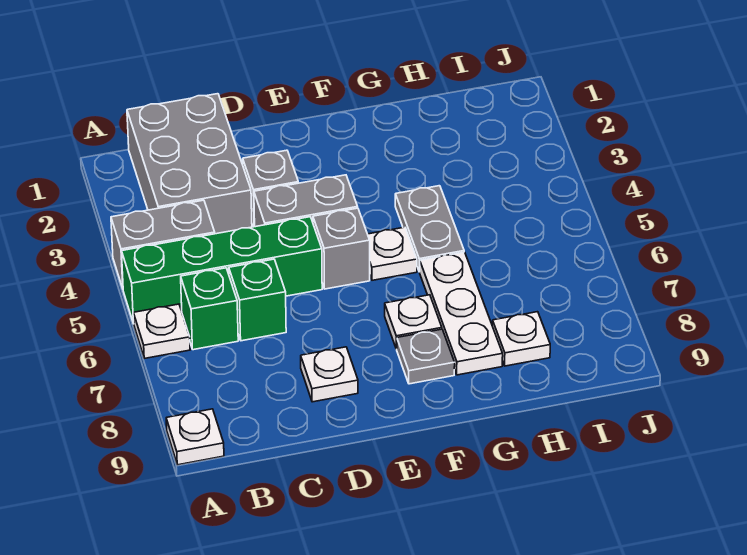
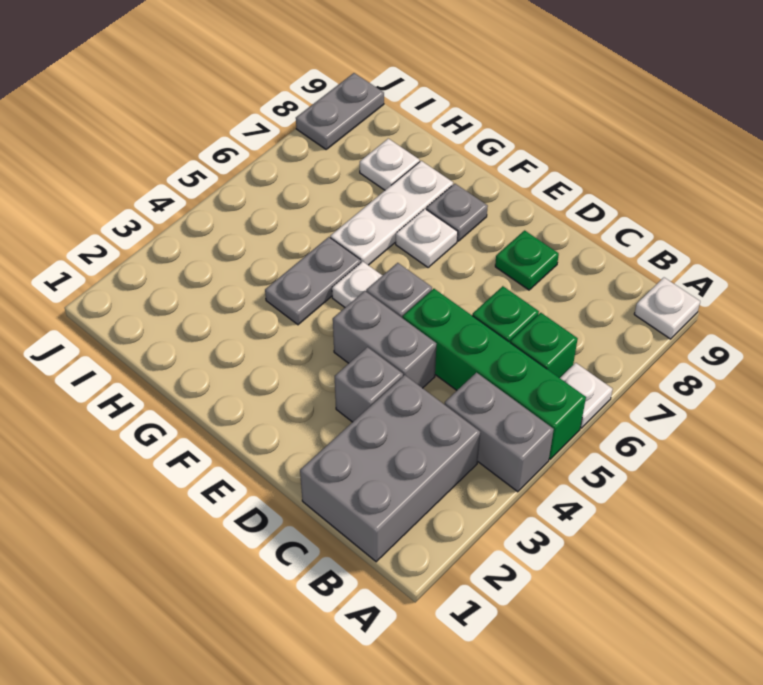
white plate D8 level 1 -> green plate D8 level 1
none -> grey plate J8:J9 level 1

